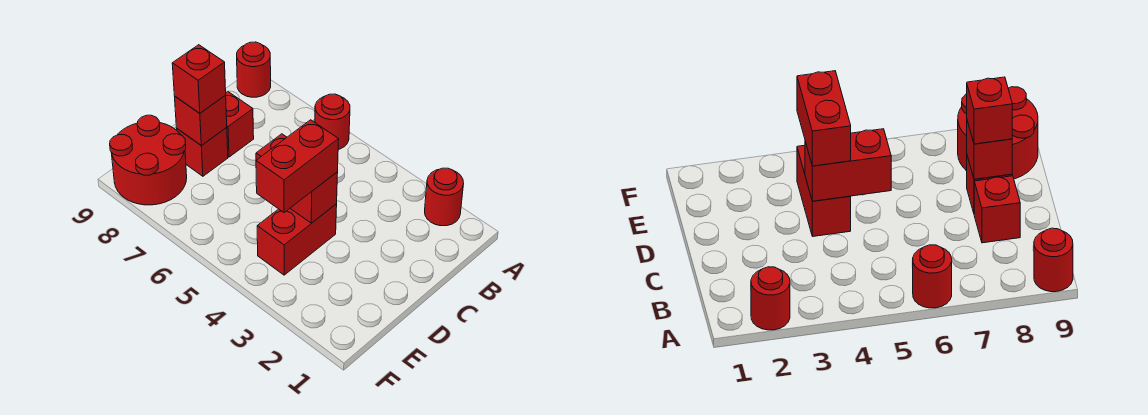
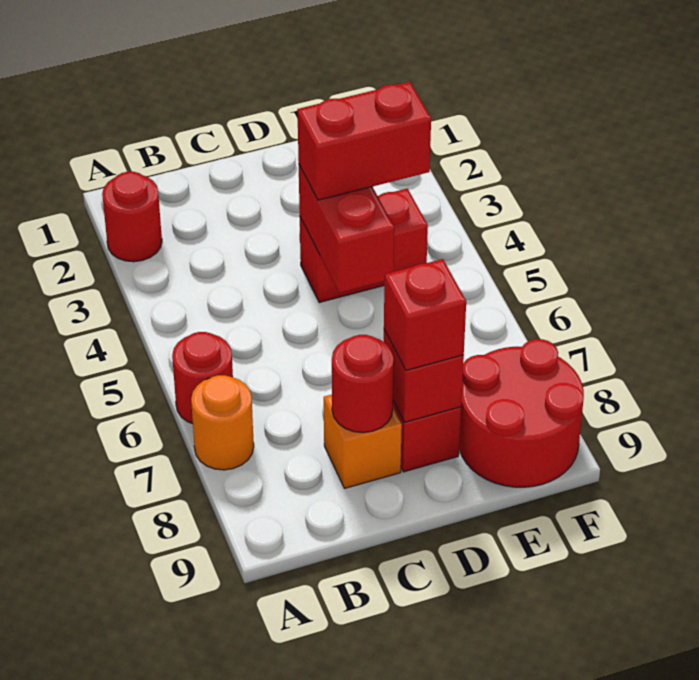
none -> orange round brick A7 level 1
red round brick A9 level 1 -> red round brick C8 level 2
red brick C8 level 1 -> orange brick C8 level 1

